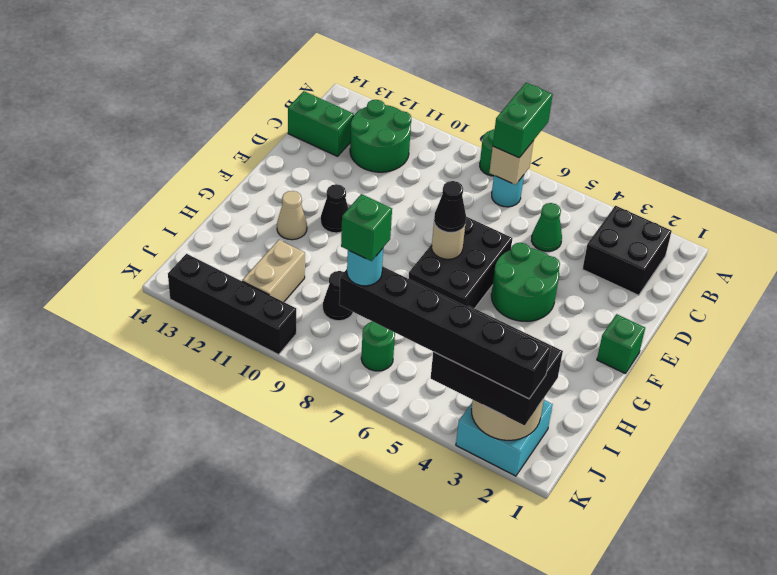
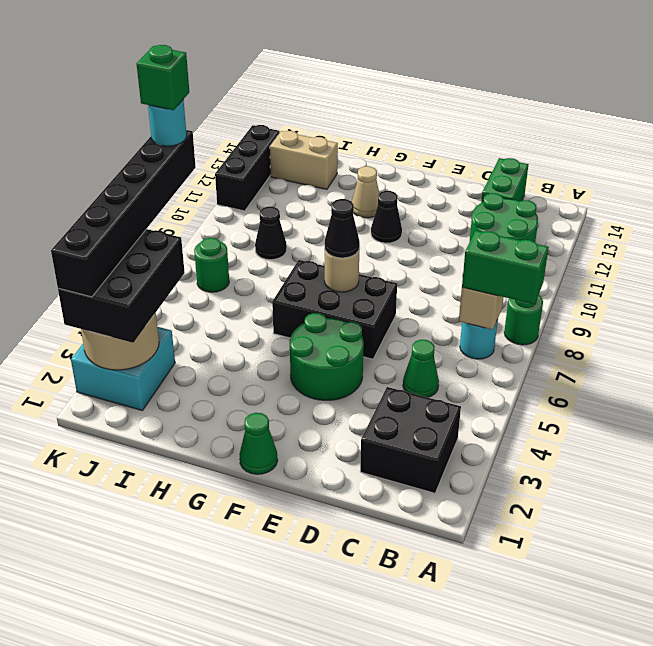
green brick F1 level 1 -> green cone F1 level 1
tan brick I11:J11 level 1 -> tan brick I13:J13 level 1
black brick K10:K13 level 1 -> black brick K11:K13 level 1

